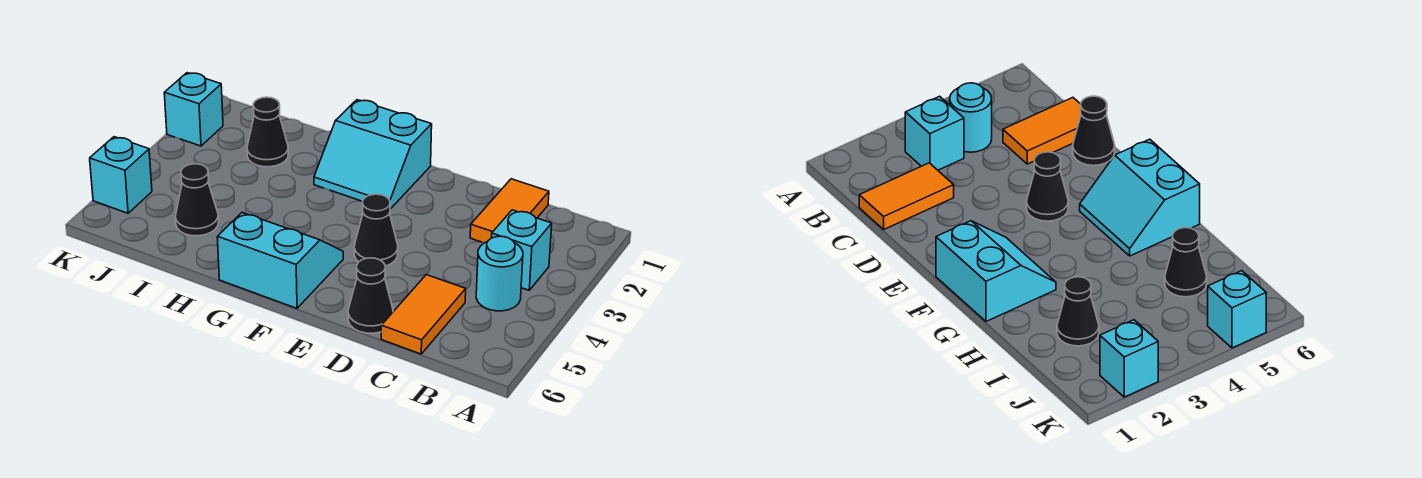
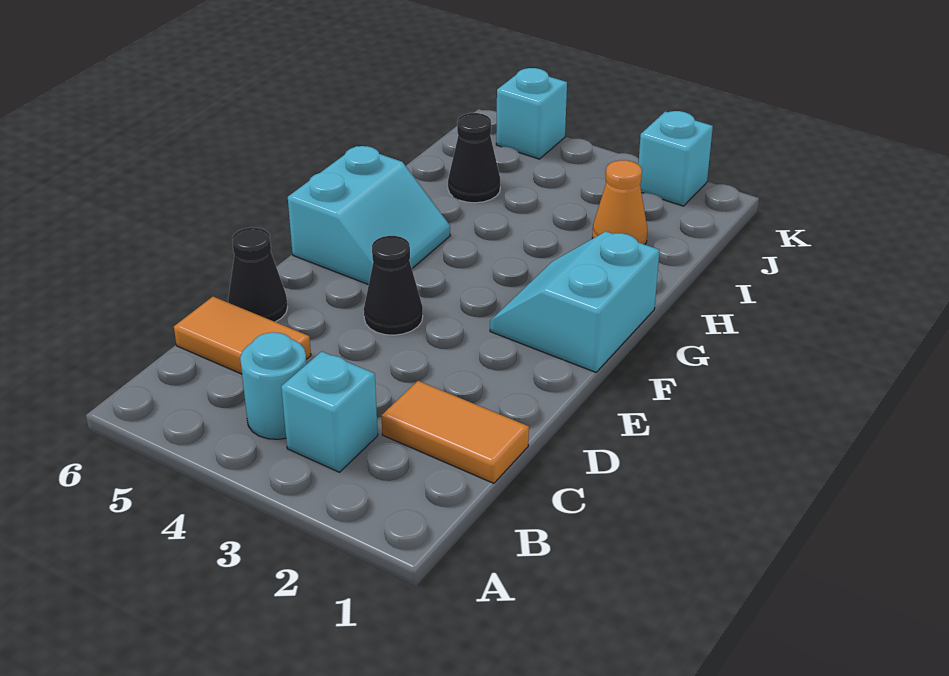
black cone I2 level 1 -> orange cone I2 level 1

